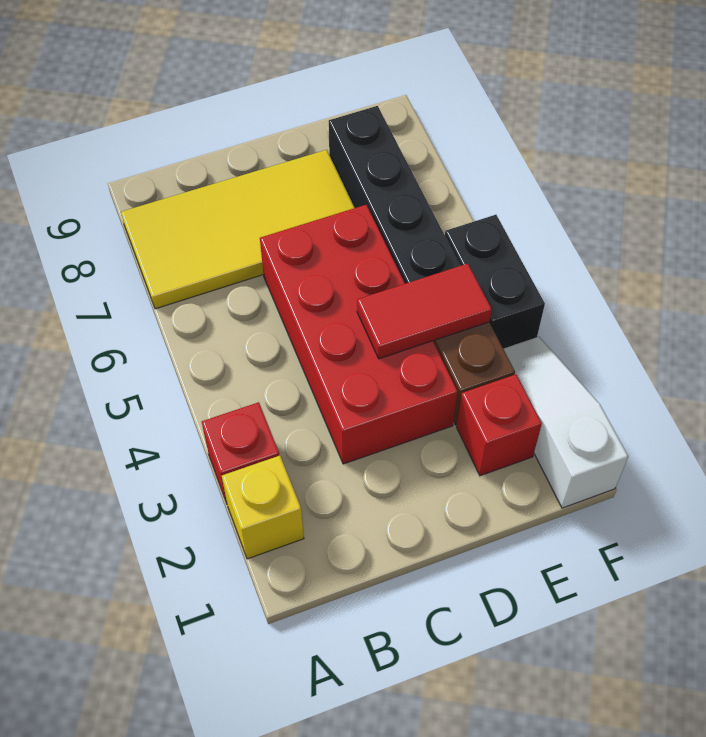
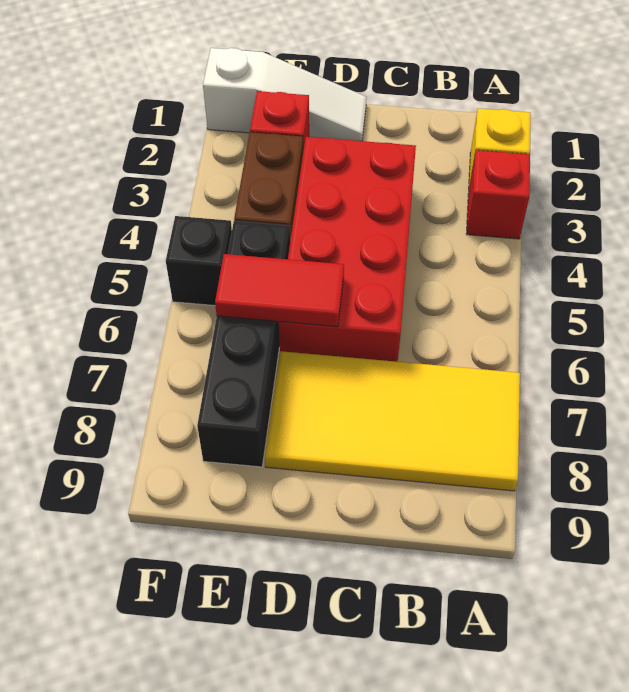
red tile D4:E4 level 2 -> red tile D6:E6 level 2
white slope F1:F3 level 1 top 1 -> white slope D1:F1 level 1 top F
black brick F4:F5 level 1 -> black brick F5 level 1

